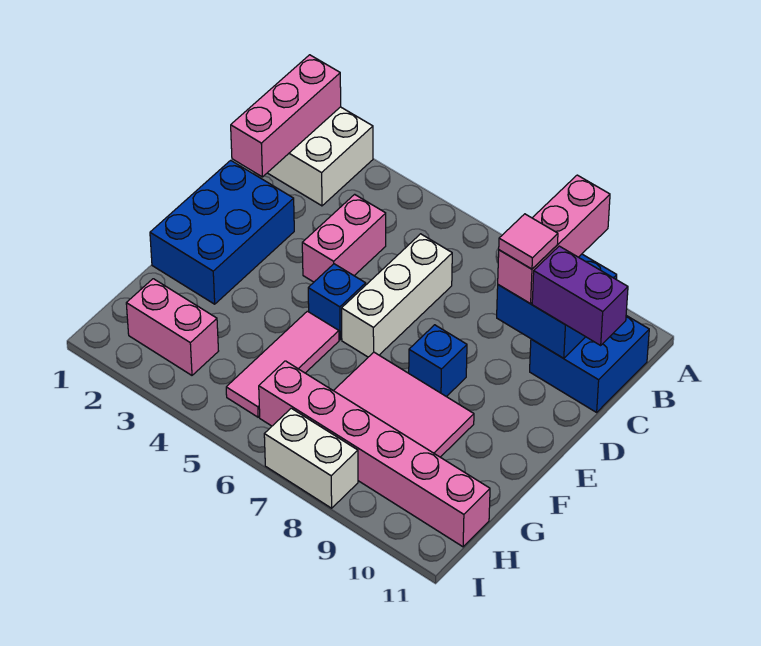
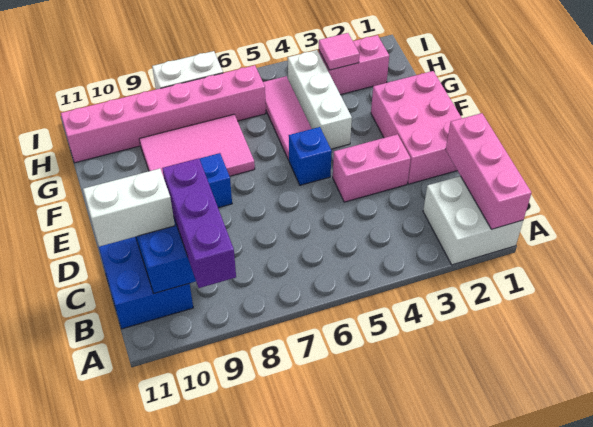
pink brick A9:C9 level 3 -> purple brick A9:C9 level 3
pink brick C4:D4 level 1 -> pink brick D3:D4 level 1
white brick C6:E6 level 1 -> white brick F4:H4 level 1
pink tile C9 level 4 -> pink tile H3 level 2
purple brick C10:C11 level 3 -> white brick C10:C11 level 3
blue brick D1:F2 level 1 -> pink brick D1:F2 level 1

